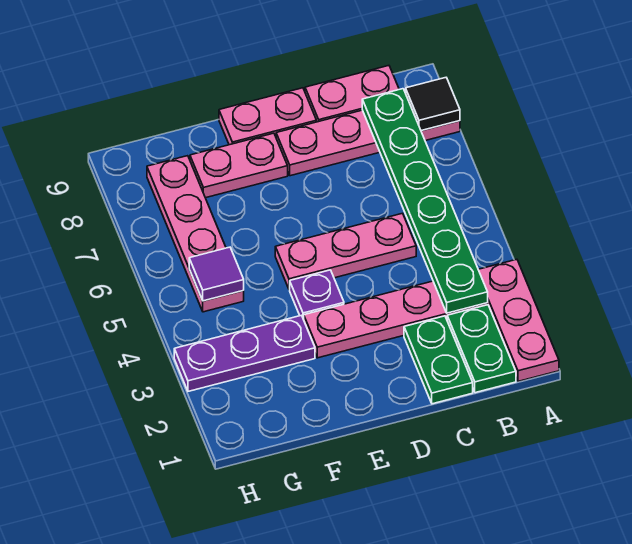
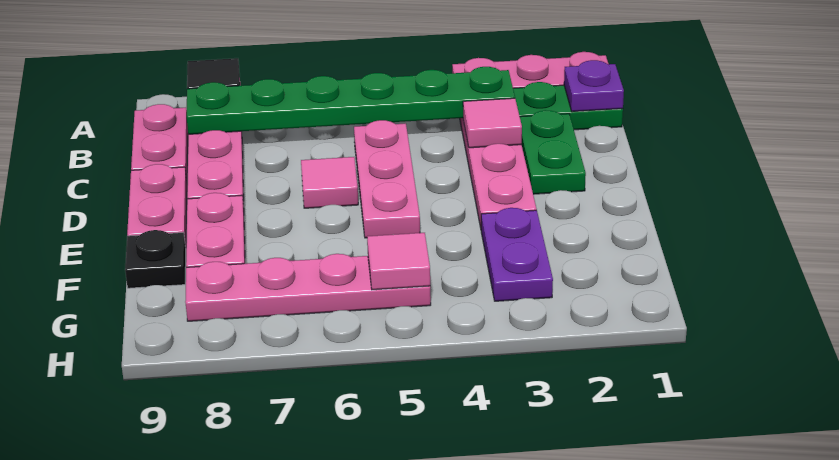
green plate C1:C2 level 1 -> green plate C2:D2 level 1
none -> pink tile C3 level 2
none -> pink tile D6 level 1
purple plate E4 level 1 -> purple plate B1 level 2
purple plate F3:H3 level 1 -> purple plate F3:G3 level 1
none -> black plate F9 level 1
purple tile G5 level 2 -> pink tile G5 level 2

